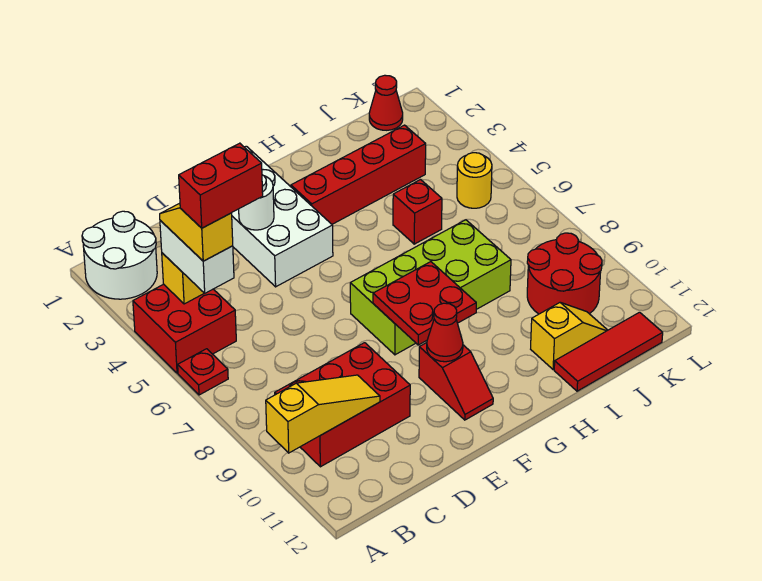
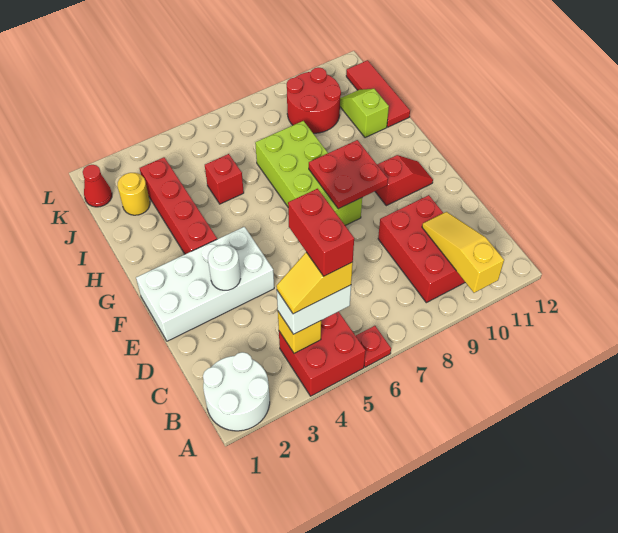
red cone F10 level 2 -> none
yellow slope I11:J11 level 1 top I -> lime slope I11:J11 level 1 top I
yellow round brick K5 level 1 -> yellow round brick J2 level 1

